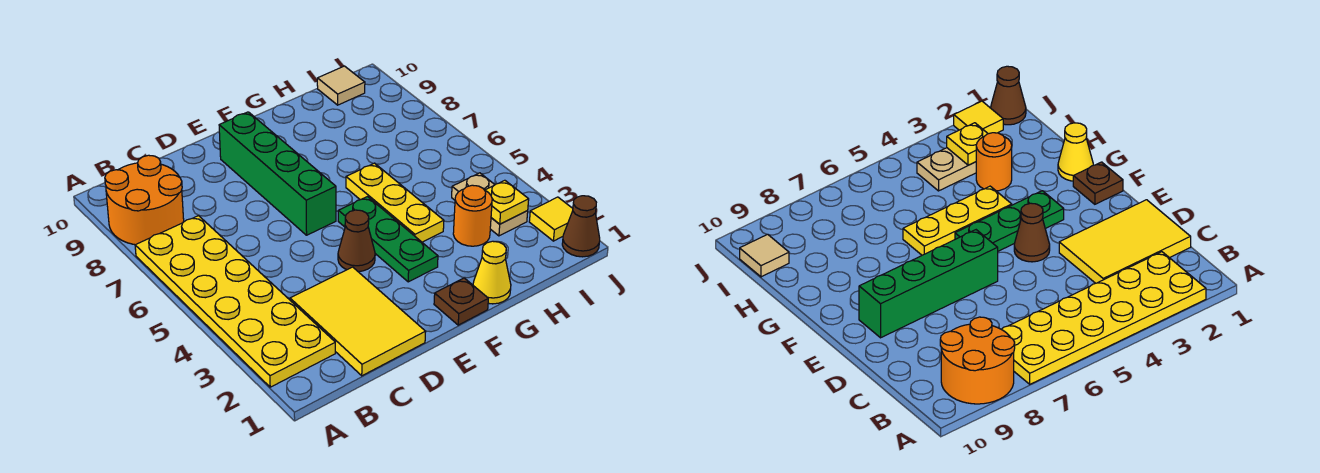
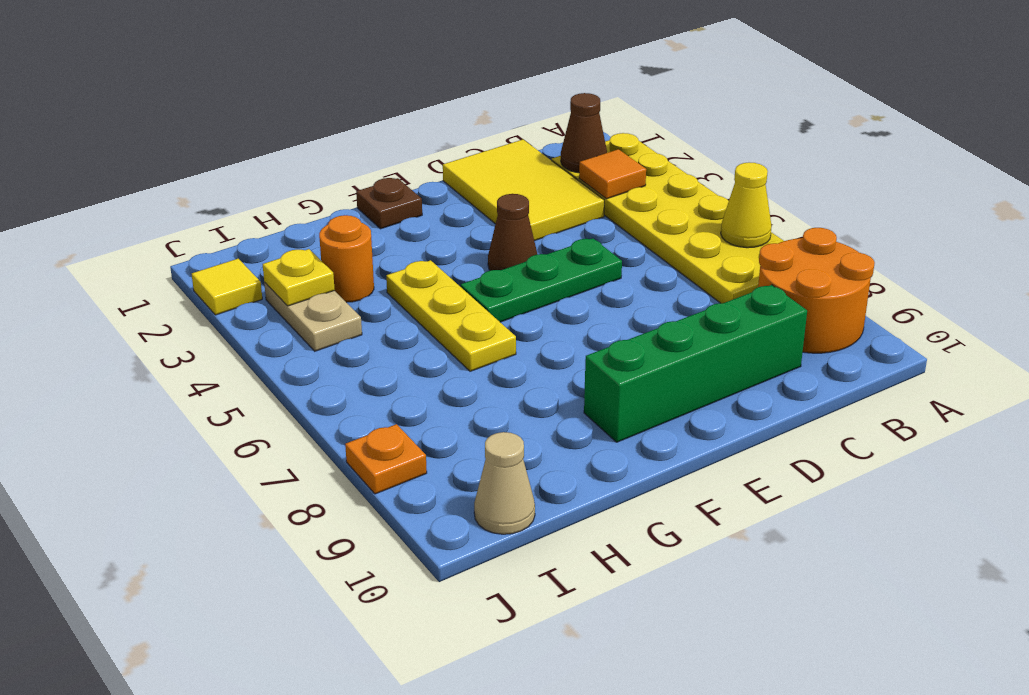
none -> orange tile B3 level 2
green brick E6:E9 level 1 -> green brick C9:F9 level 1
green plate F3:F5 level 1 -> green plate D5:F5 level 1
yellow cone G1 level 1 -> yellow cone A6 level 2
tan tile I10 level 1 -> tan cone I10 level 1
brown cone J1 level 1 -> brown cone B2 level 2
none -> orange plate J8 level 1

